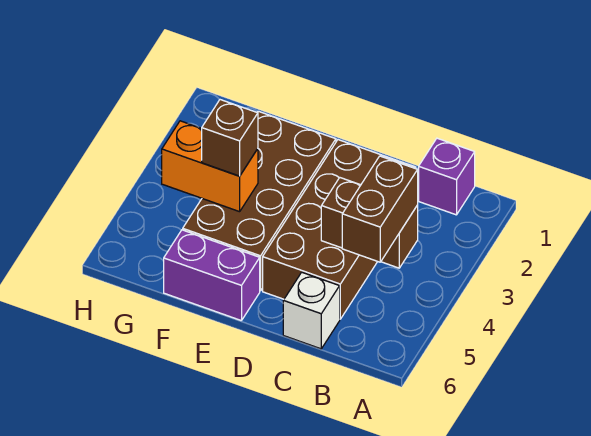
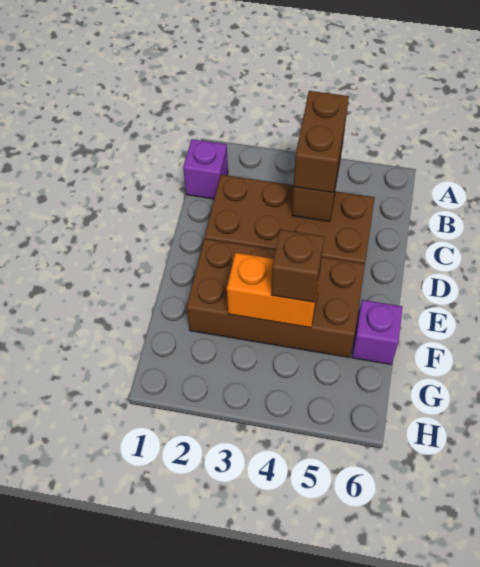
brown brick B4:B5 level 3 -> brown brick B4:C4 level 3
white brick C6 level 1 -> none
purple brick E6:F6 level 1 -> purple brick F6 level 1
orange brick F4:G4 level 2 -> orange brick F3:F4 level 2

